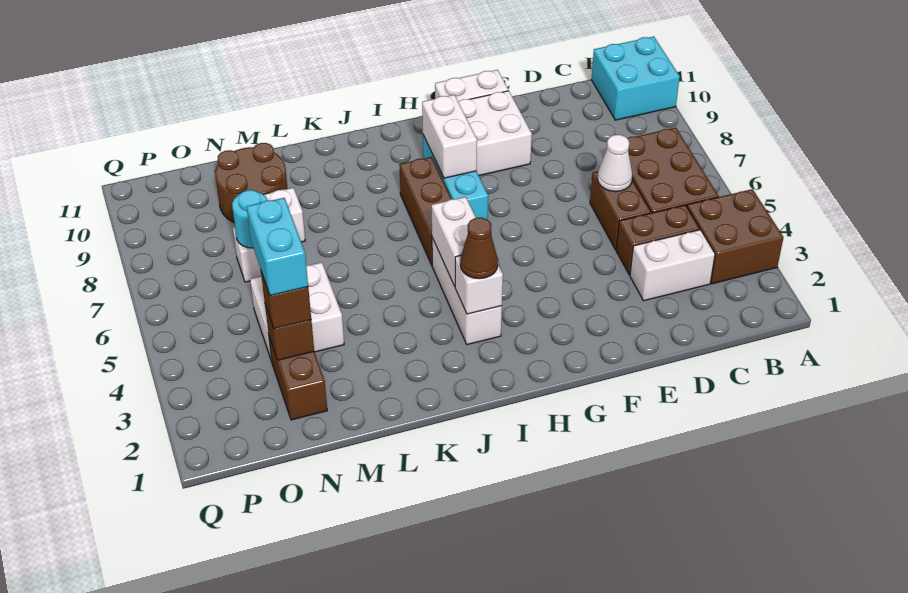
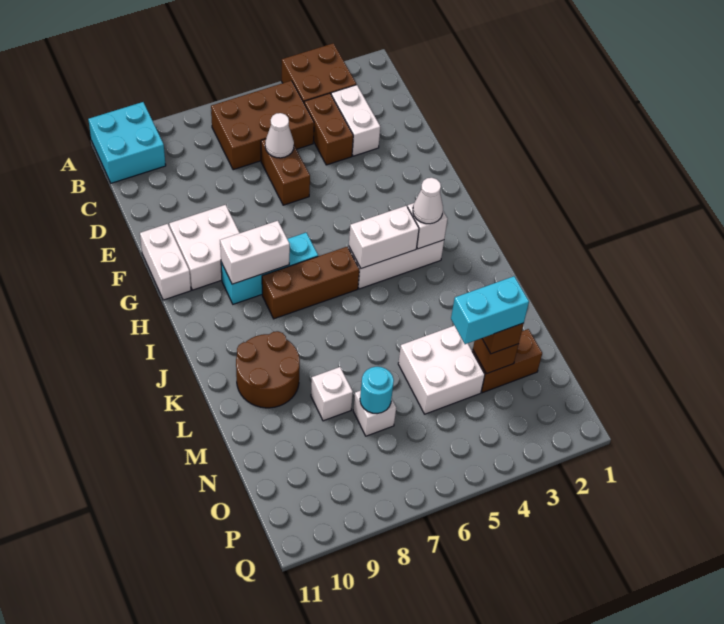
brown brick D5:D6 level 1 -> brown brick D6:E6 level 1
brown cone I3 level 3 -> white cone I3 level 3
brown round brick M9:N10 level 1 -> brown round brick K9:L10 level 1

